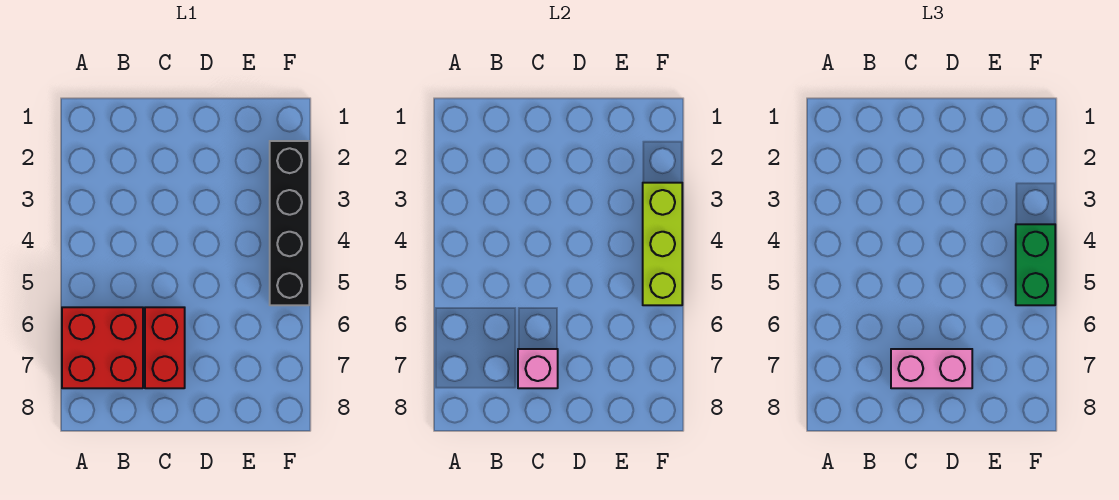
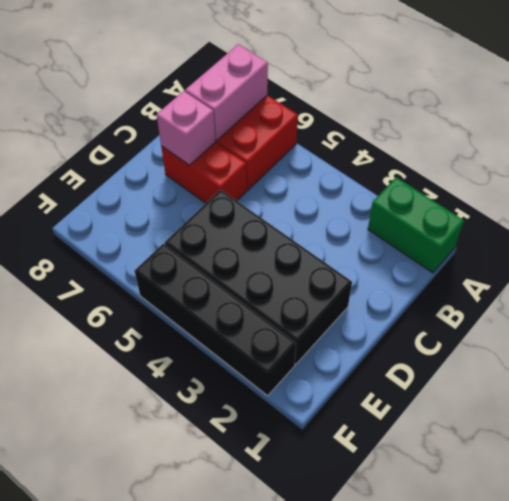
pink brick C7:D7 level 3 -> pink brick A7:B7 level 2
none -> black brick D2:E5 level 1
lime brick F3:F5 level 2 -> none
green brick F4:F5 level 3 -> green brick A1:A2 level 1

